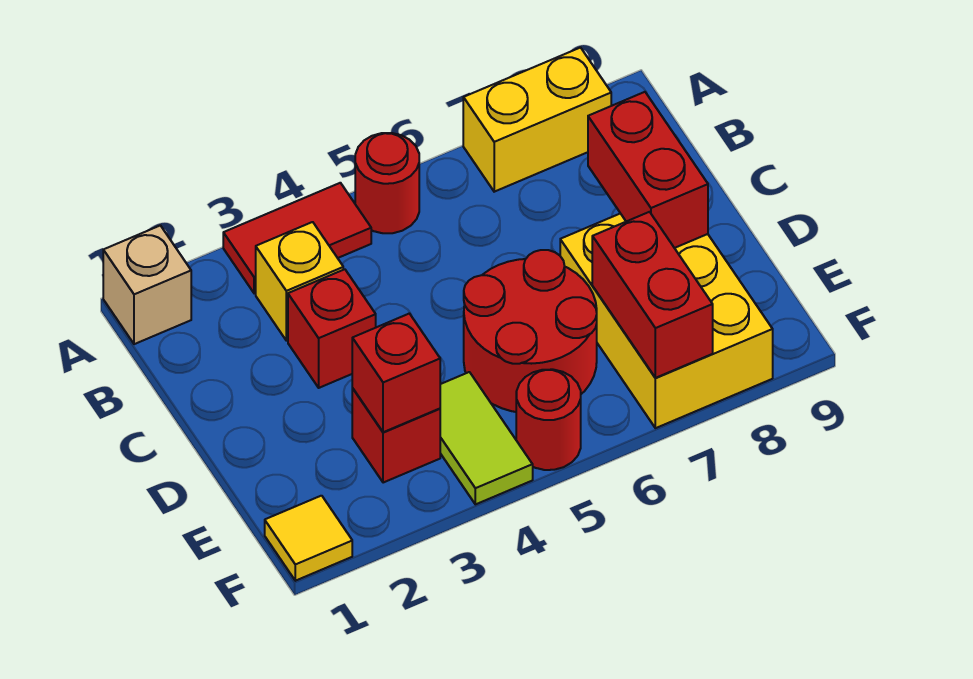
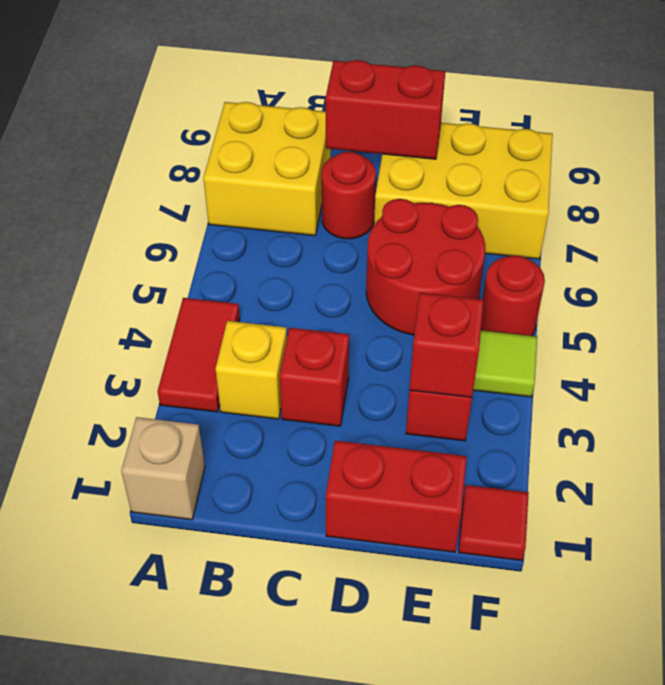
red round brick A5 level 1 -> red round brick C7 level 1
yellow brick A7:A8 level 1 -> yellow brick A7:B8 level 1
red brick E7:F7 level 2 -> red brick D1:E1 level 1
yellow tile F1 level 1 -> red tile F1 level 1

